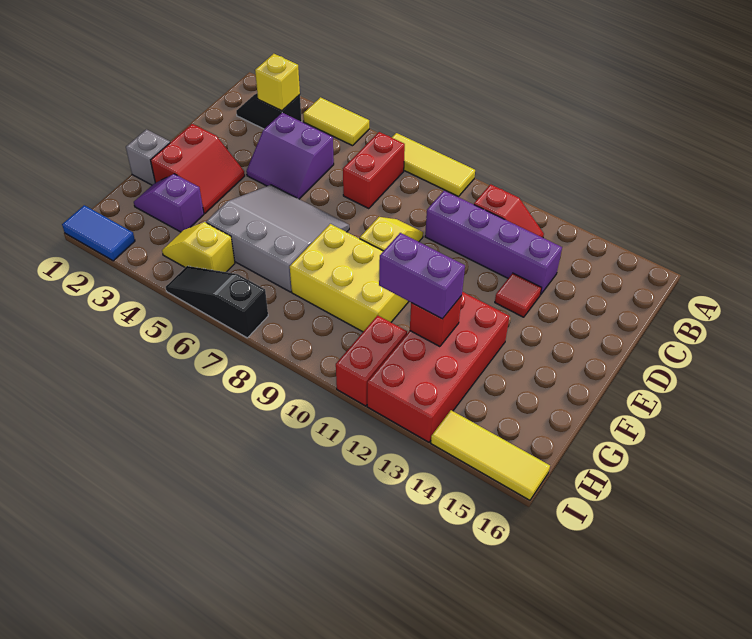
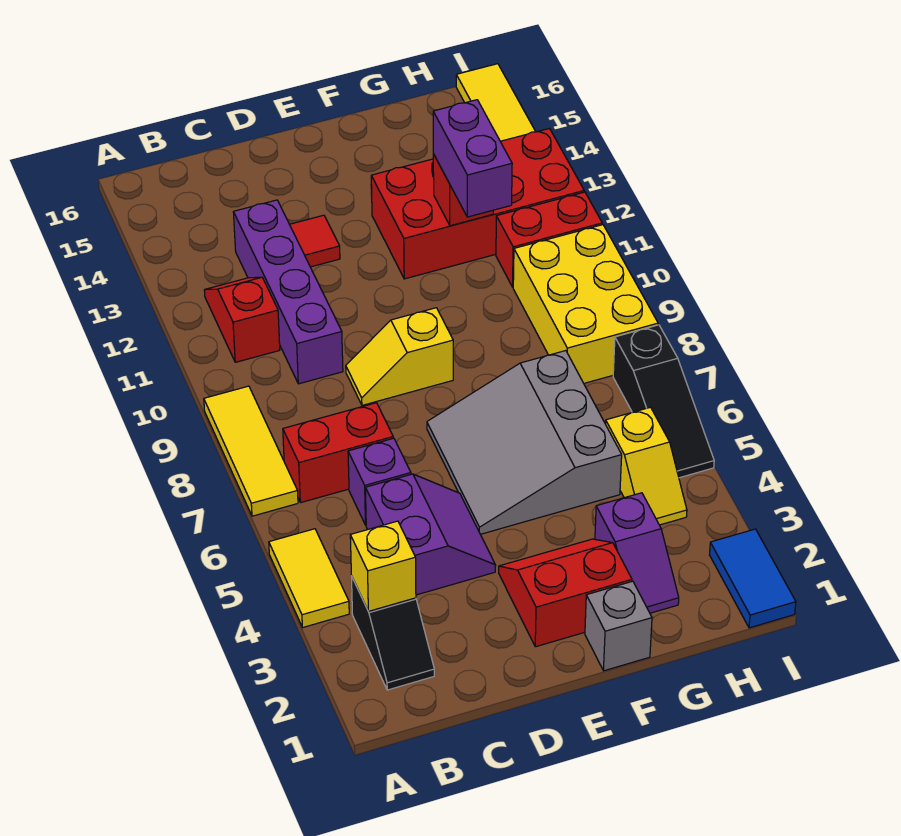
none -> purple brick C6 level 1
yellow brick F8:G10 level 1 -> yellow brick H8:I10 level 1

